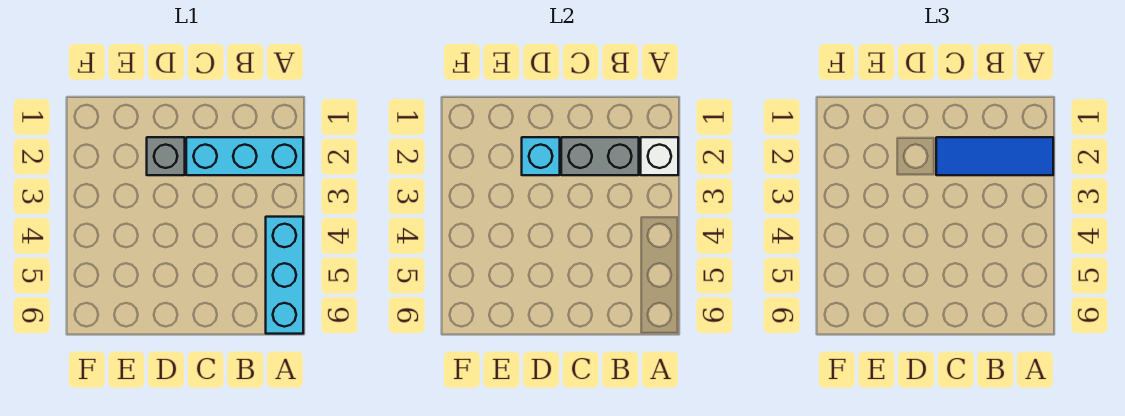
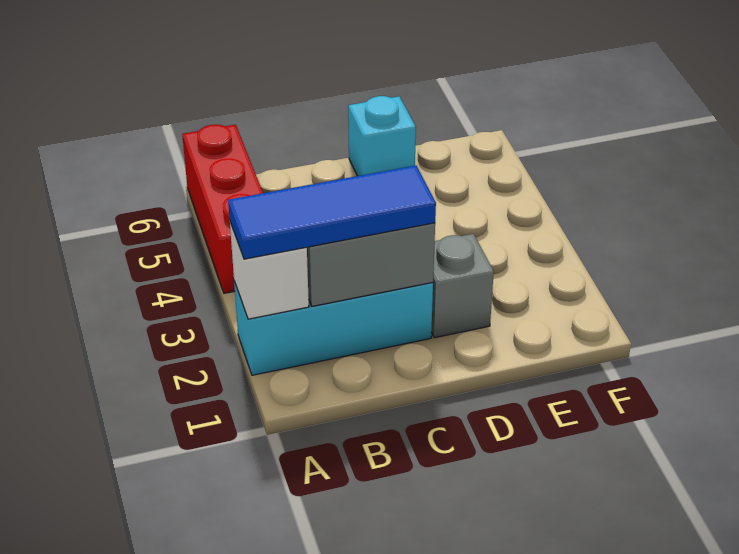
cyan brick A4:A6 level 1 -> red brick A4:A6 level 1
cyan brick D2 level 2 -> cyan brick D6 level 1

